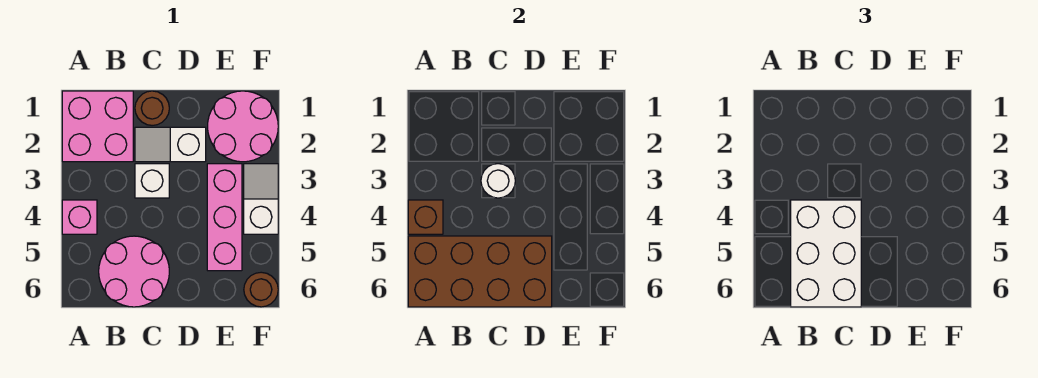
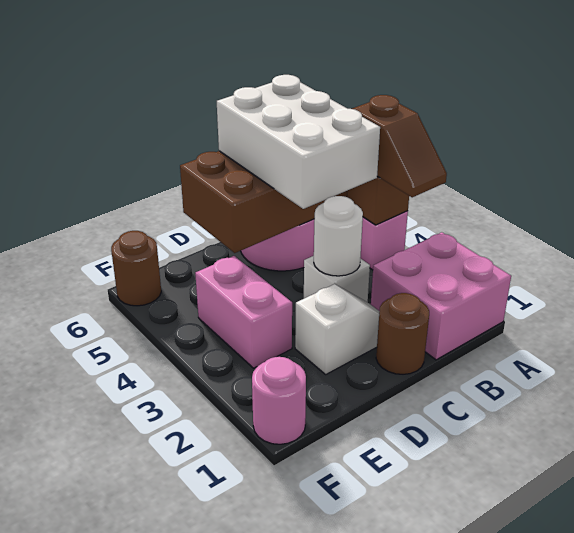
none -> brown slope A3:A4 level 3 top 4
pink round brick E1:F2 level 1 -> pink round brick F1 level 1
pink brick E3:E5 level 1 -> pink brick E3:E4 level 1
white slope F3:F4 level 1 top 4 -> none

